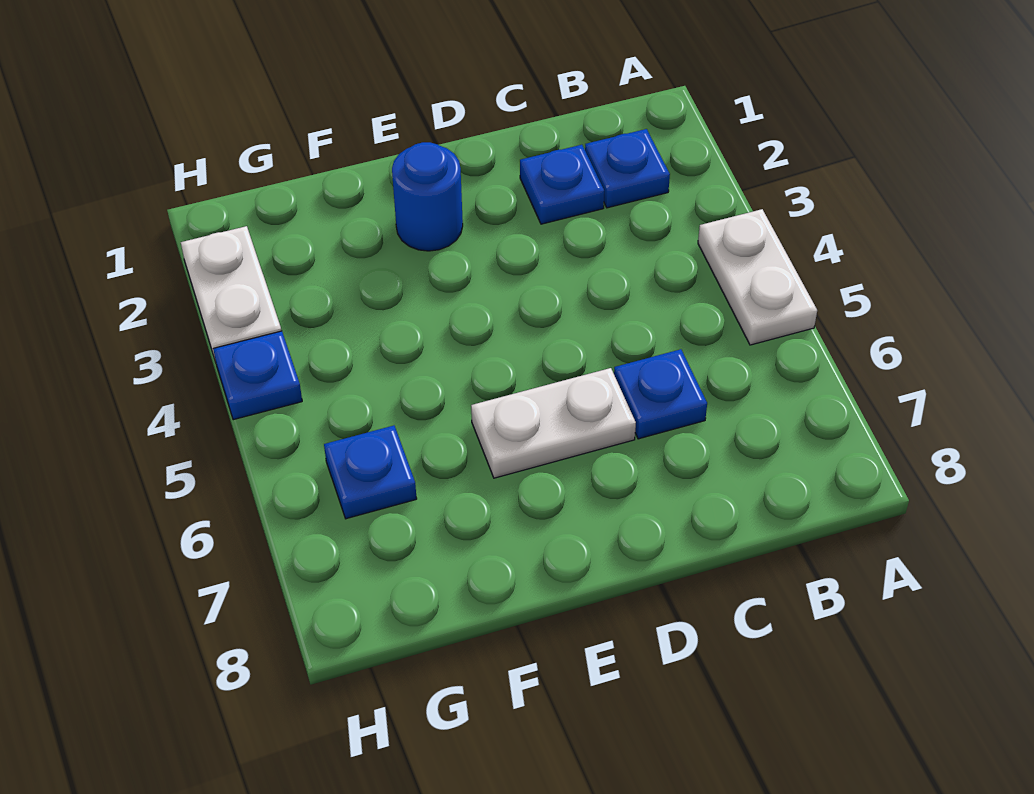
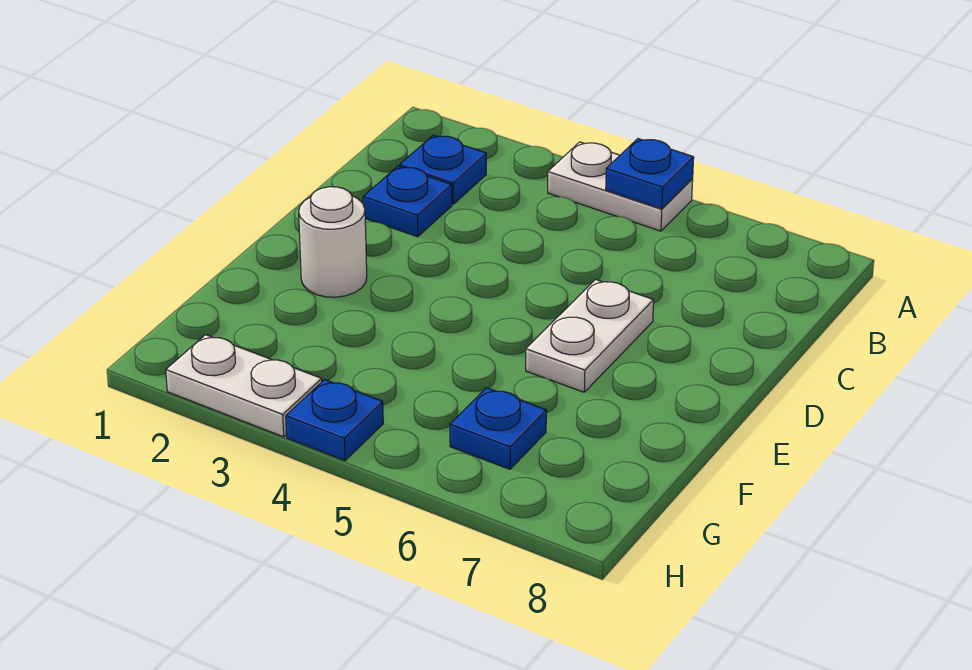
blue plate C6 level 1 -> blue plate A5 level 2
blue round brick E2 level 1 -> white round brick E2 level 1

